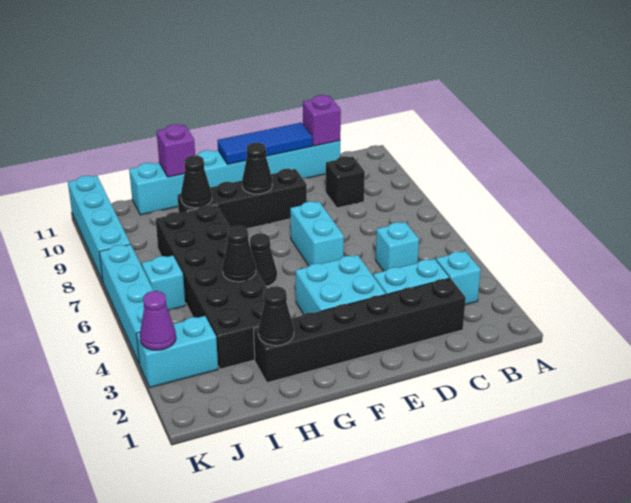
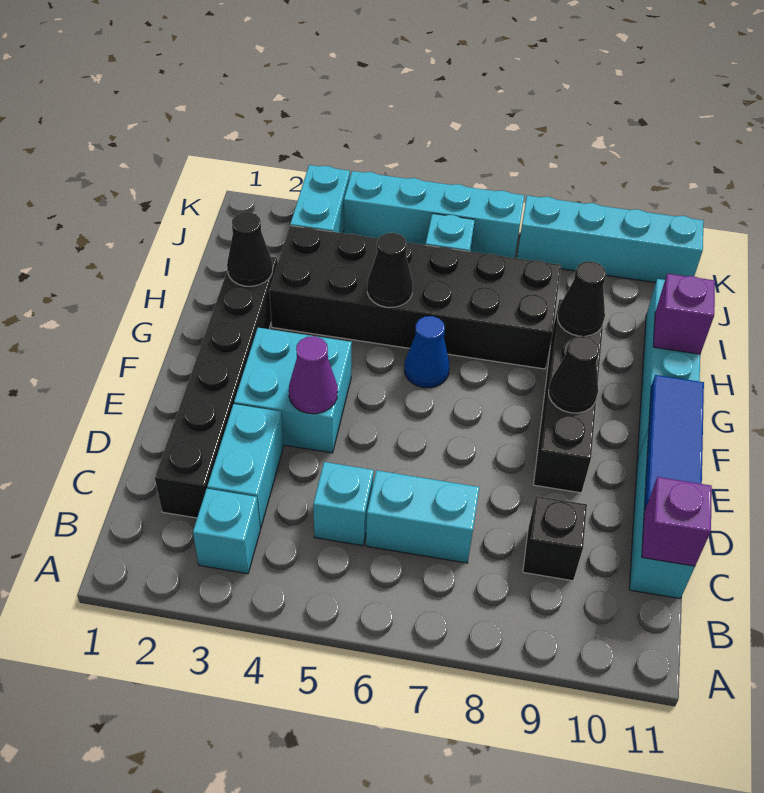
cyan brick E6:E7 level 1 -> cyan brick C6:C7 level 1
black cone G6 level 1 -> blue cone G6 level 1
purple cone K3 level 2 -> purple cone E4 level 2

